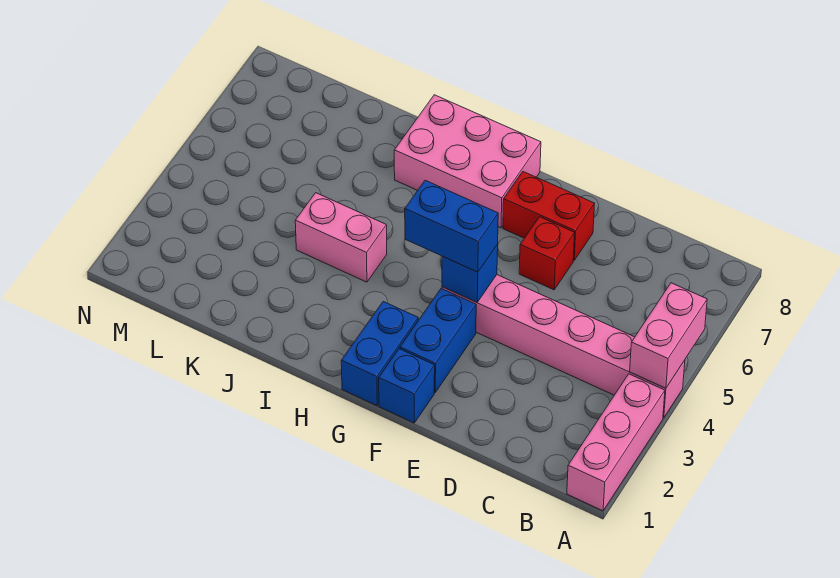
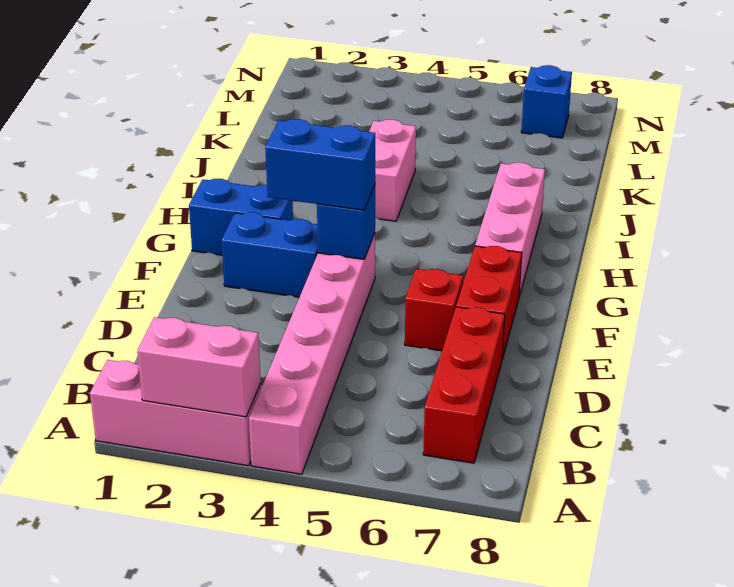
pink brick A4:A5 level 2 -> pink brick A2:A3 level 2
none -> red brick B7:D7 level 1
blue brick F1 level 1 -> blue brick M7 level 1
blue brick F4:G4 level 3 -> blue brick F3:F4 level 3
pink brick G7:I8 level 1 -> pink brick G7:I7 level 1

